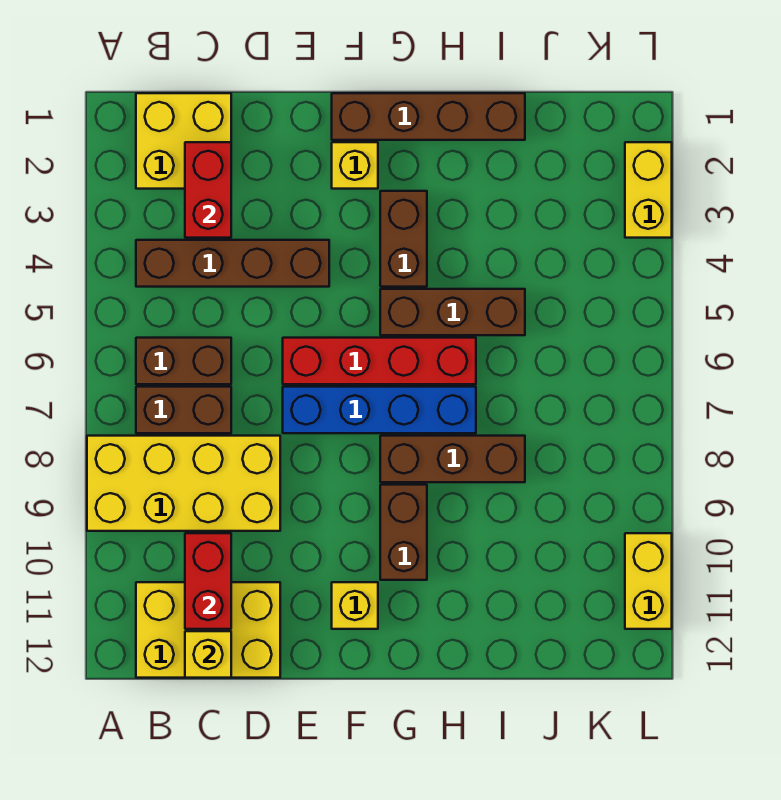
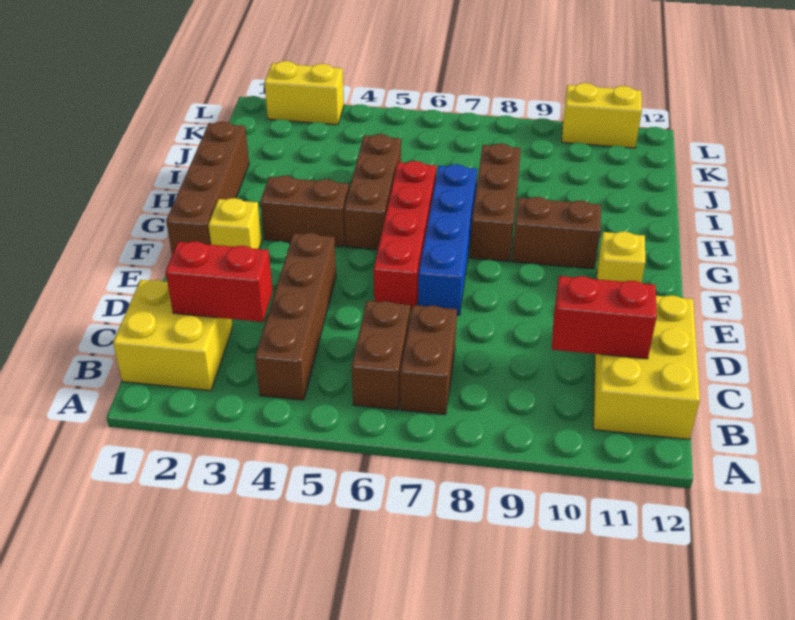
yellow brick A8:D9 level 1 -> none
yellow brick C12 level 2 -> none

